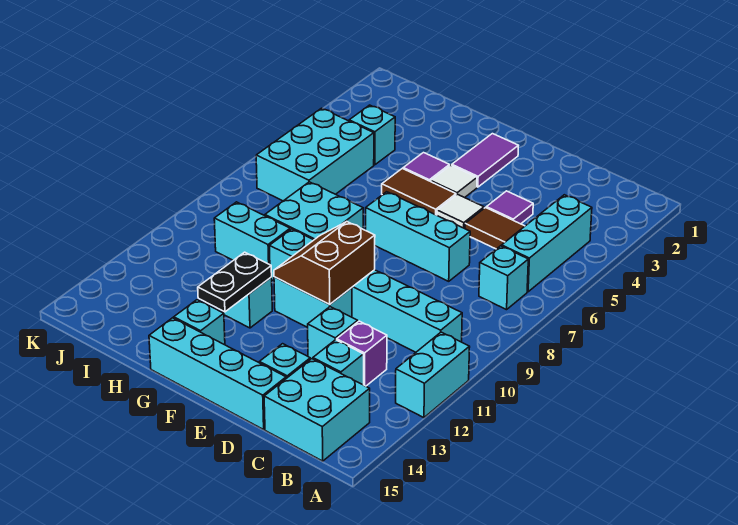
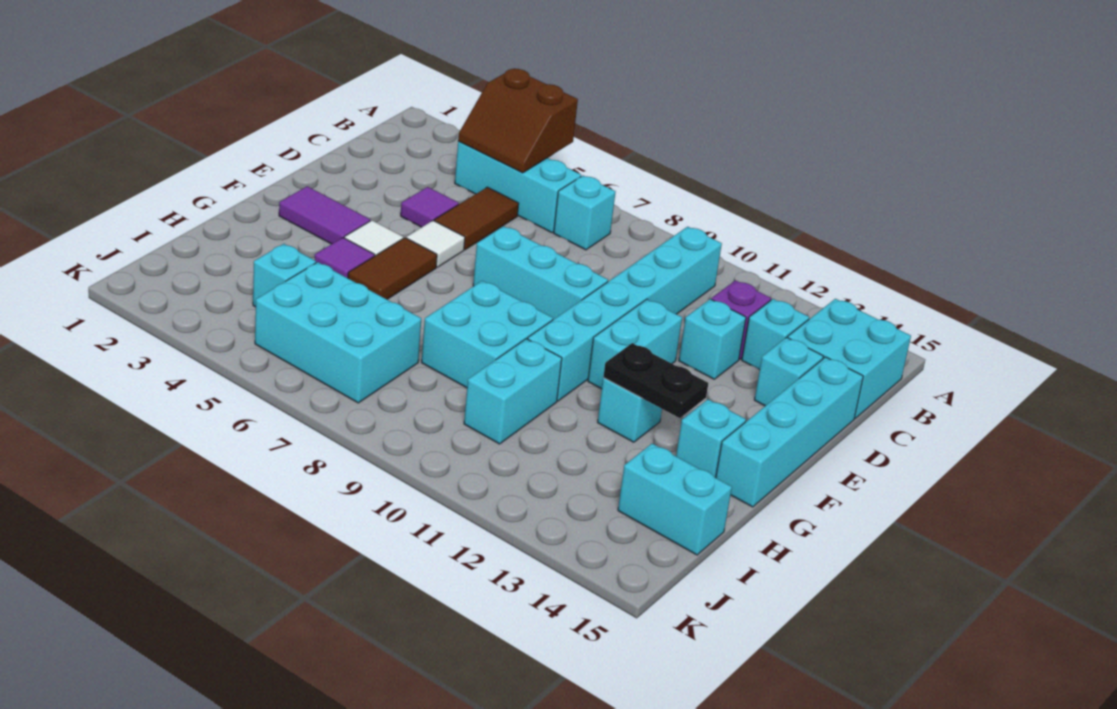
cyan brick A11:A12 level 1 -> cyan brick I14:I15 level 1
cyan brick D7:F7 level 1 -> cyan brick E7:E9 level 1
brown slope E10:F11 level 2 top E -> brown slope A4:B5 level 2 top A

